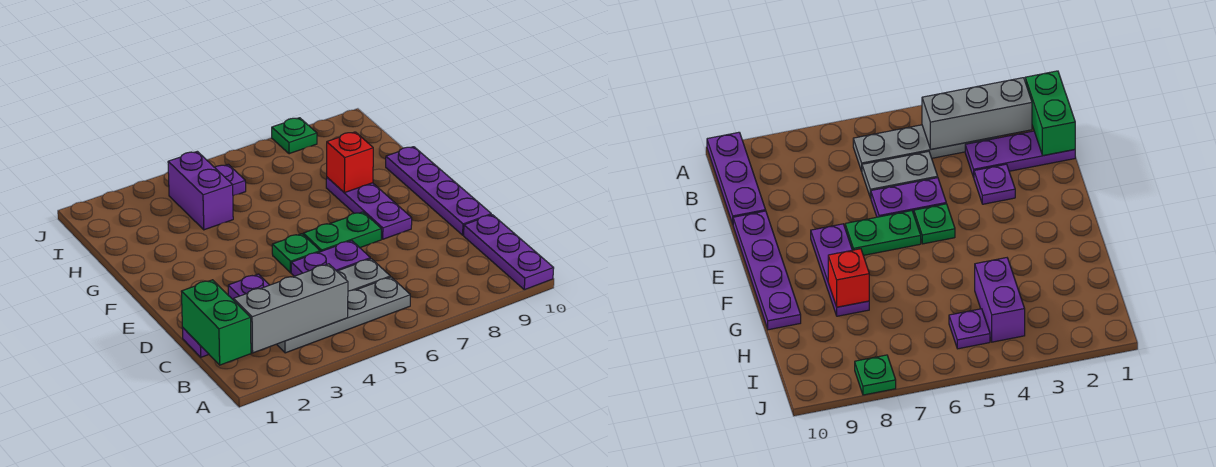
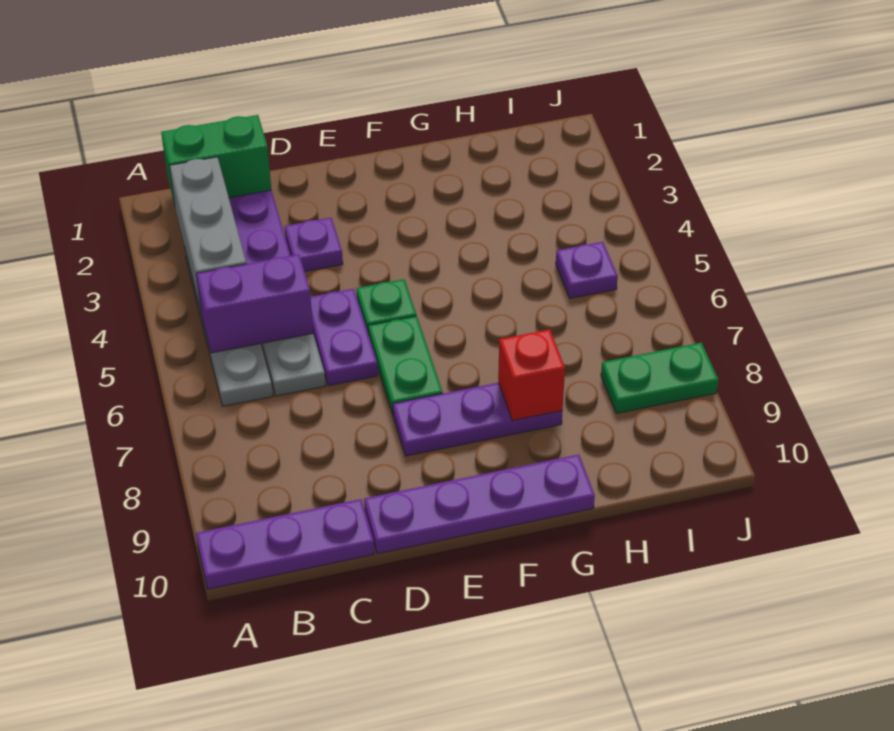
purple brick H4:I4 level 1 -> purple brick B5:C5 level 2
green plate J8 level 1 -> green plate I8:J8 level 1

